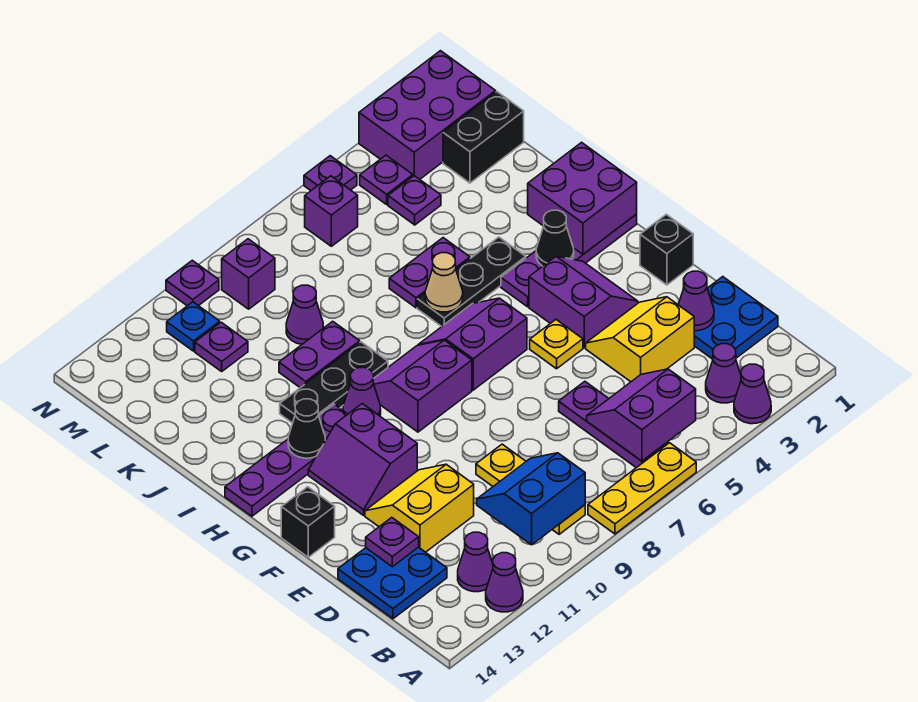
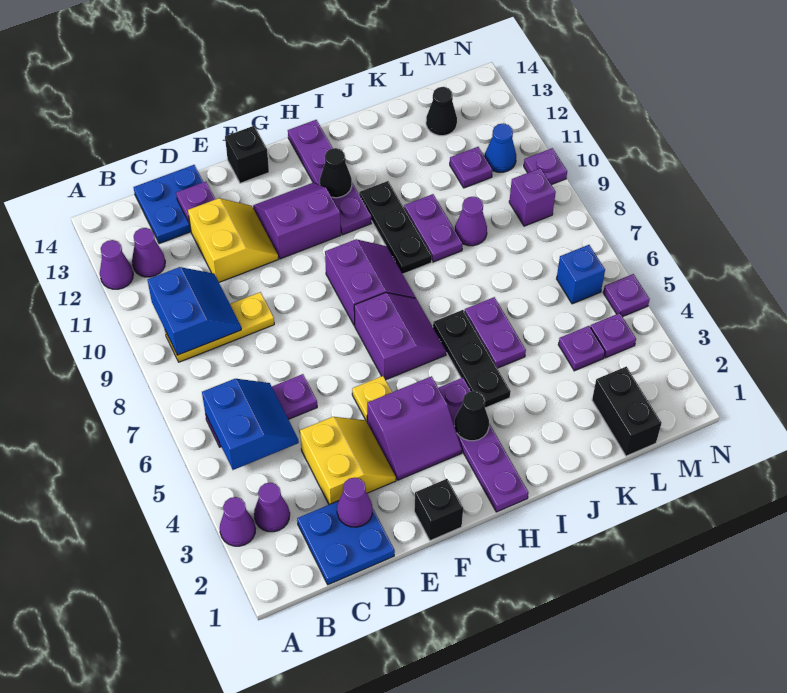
yellow plate A6:A8 level 1 -> none
purple slope B5:C6 level 2 top B -> blue slope B5:C6 level 2 top B
purple brick H1:I2 level 2 -> none
purple cone H10 level 1 -> none
tan cone I6 level 2 -> none
none -> black cone L13 level 1
purple brick M1:N3 level 1 -> none
purple brick M6 level 1 -> blue brick M6 level 1
blue plate M11 level 1 -> blue cone M11 level 1

